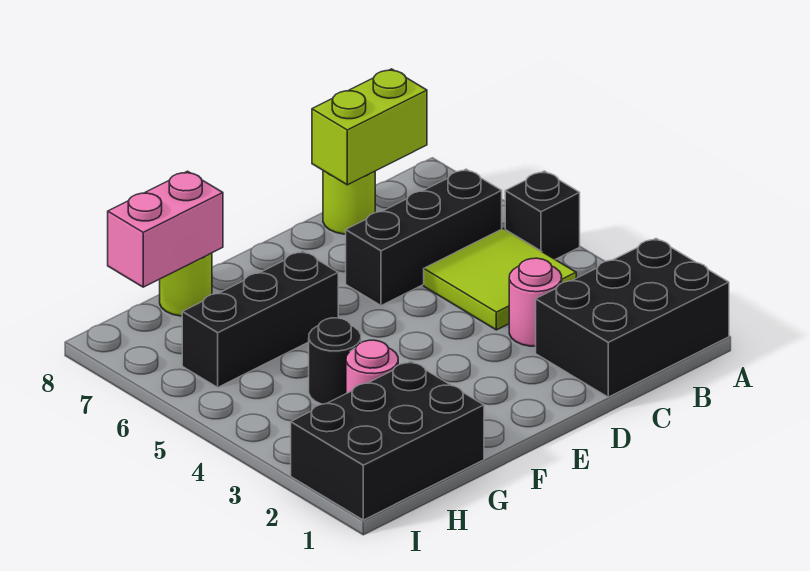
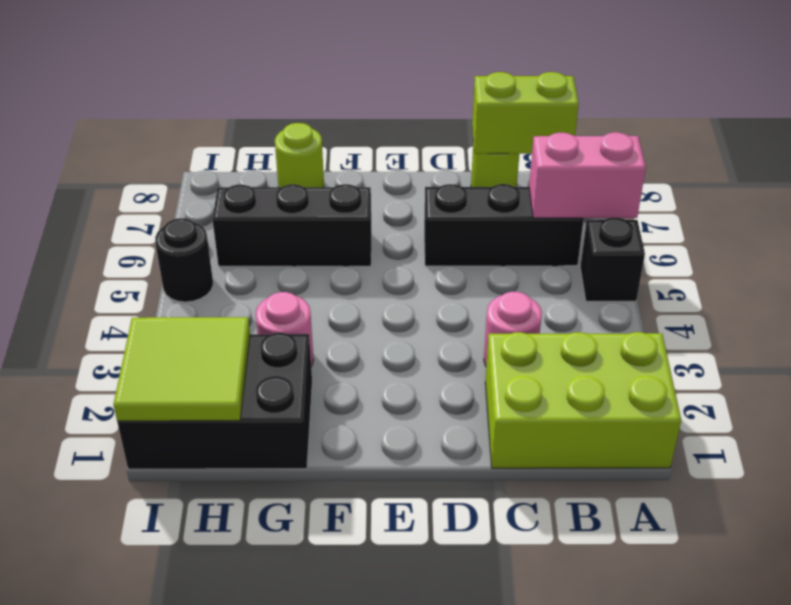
black brick A1:C2 level 1 -> lime brick A1:C2 level 1
lime tile B4:C5 level 1 -> lime tile H1:I2 level 2
black round brick G4 level 1 -> black round brick I5 level 1
pink brick G8:H8 level 2 -> pink brick A6:B6 level 2

